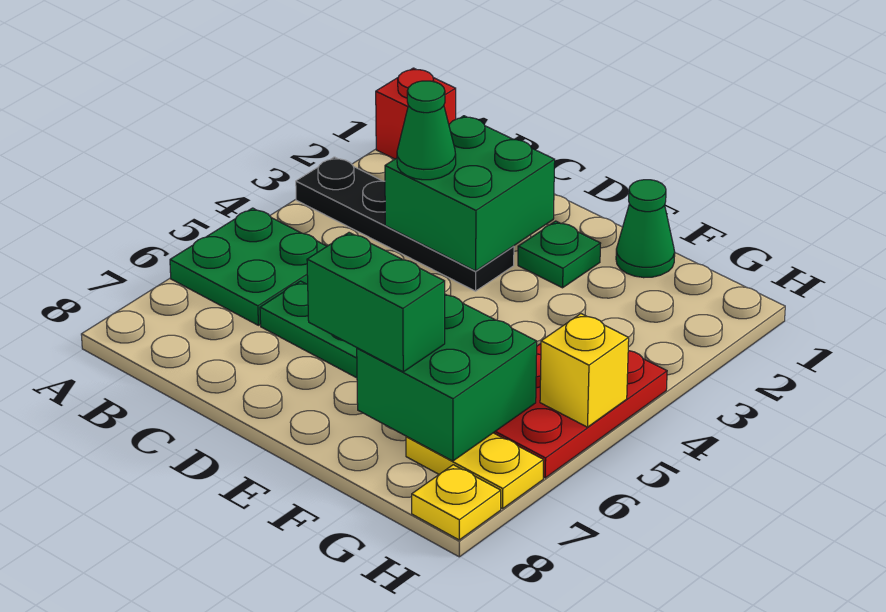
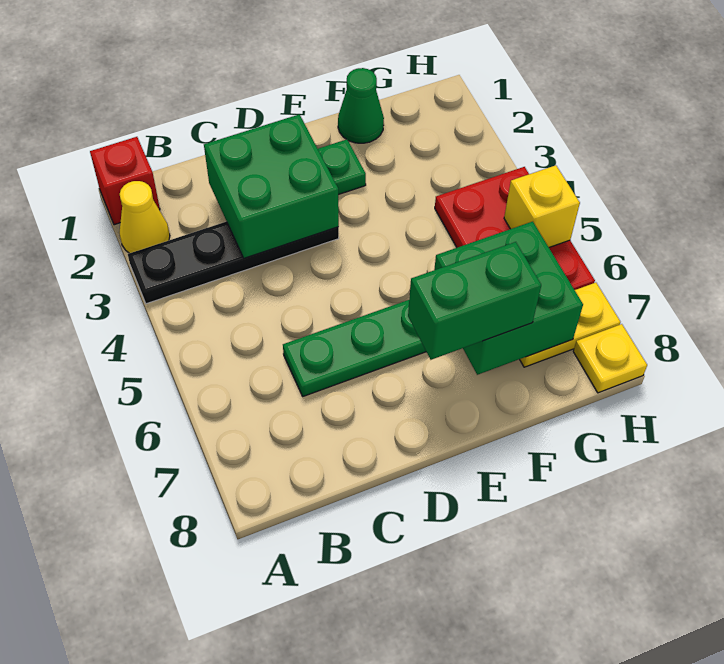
none -> yellow cone A2 level 1
green plate A5:B6 level 1 -> none
green cone C3 level 3 -> none

